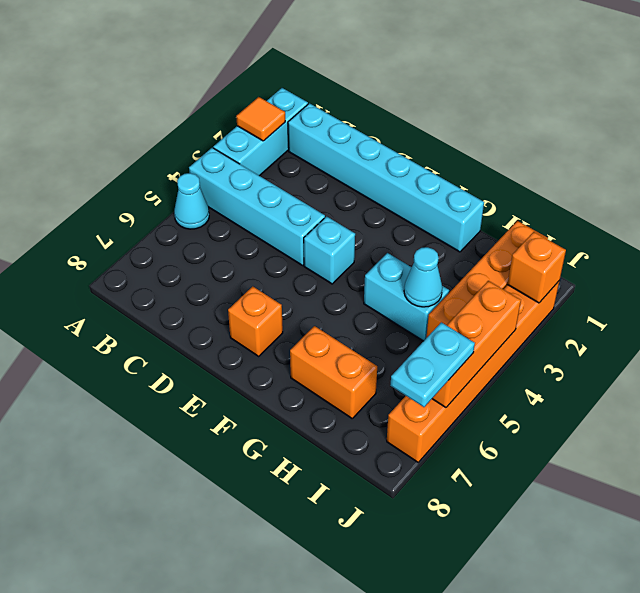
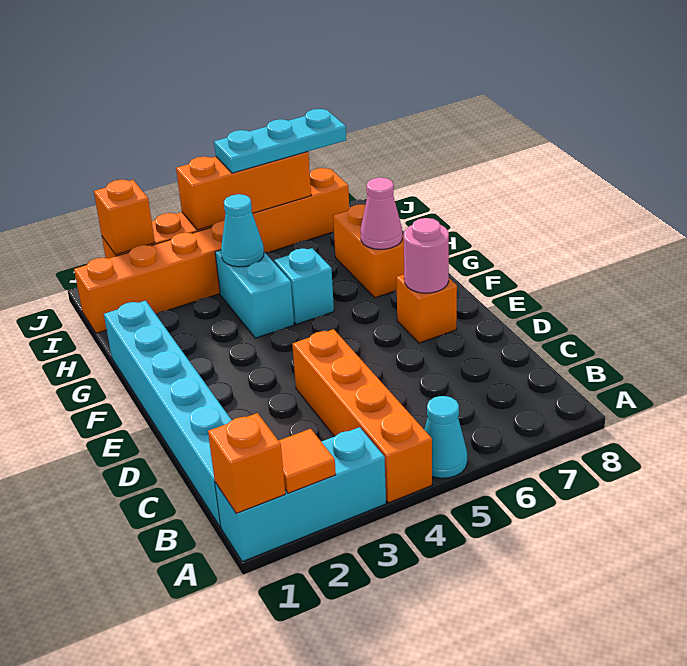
none -> orange brick A1 level 2
cyan brick A4:D4 level 1 -> orange brick A4:D4 level 1
cyan brick E4 level 1 -> cyan brick G5 level 1
none -> pink round brick E7 level 2
none -> pink cone G7 level 2
cyan plate J6:J7 level 3 -> cyan plate J5:J7 level 3

